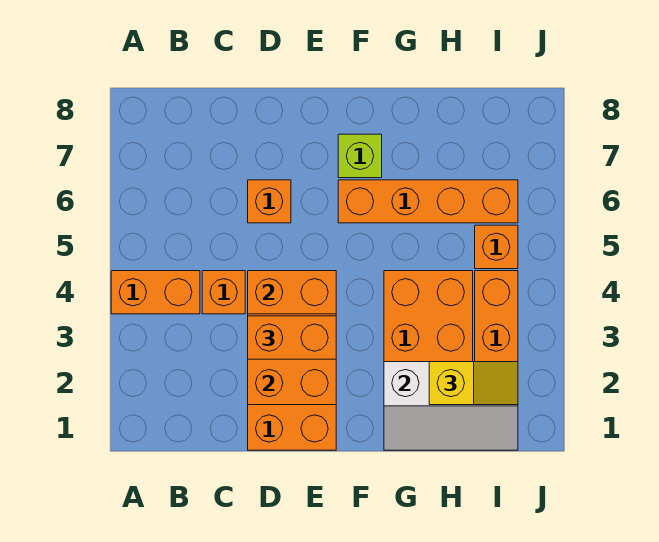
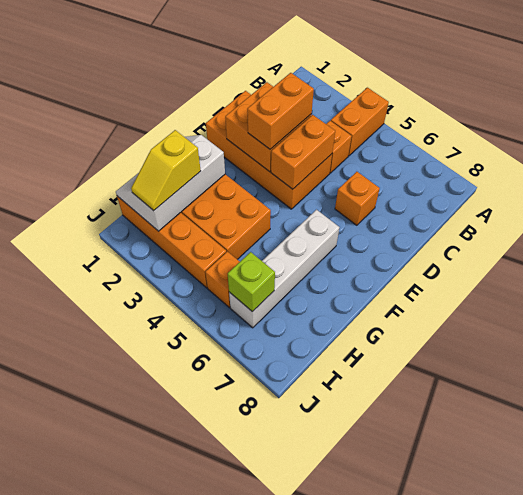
orange brick F6:I6 level 1 -> white brick F6:I6 level 1
lime brick F7 level 1 -> lime brick I6 level 2

